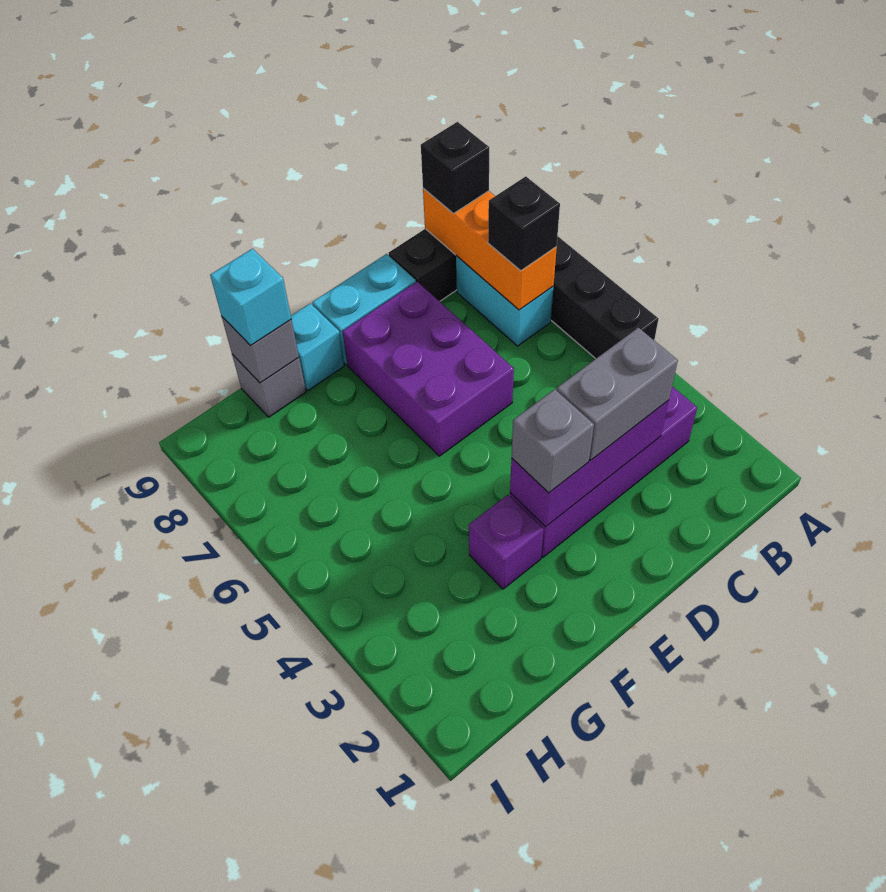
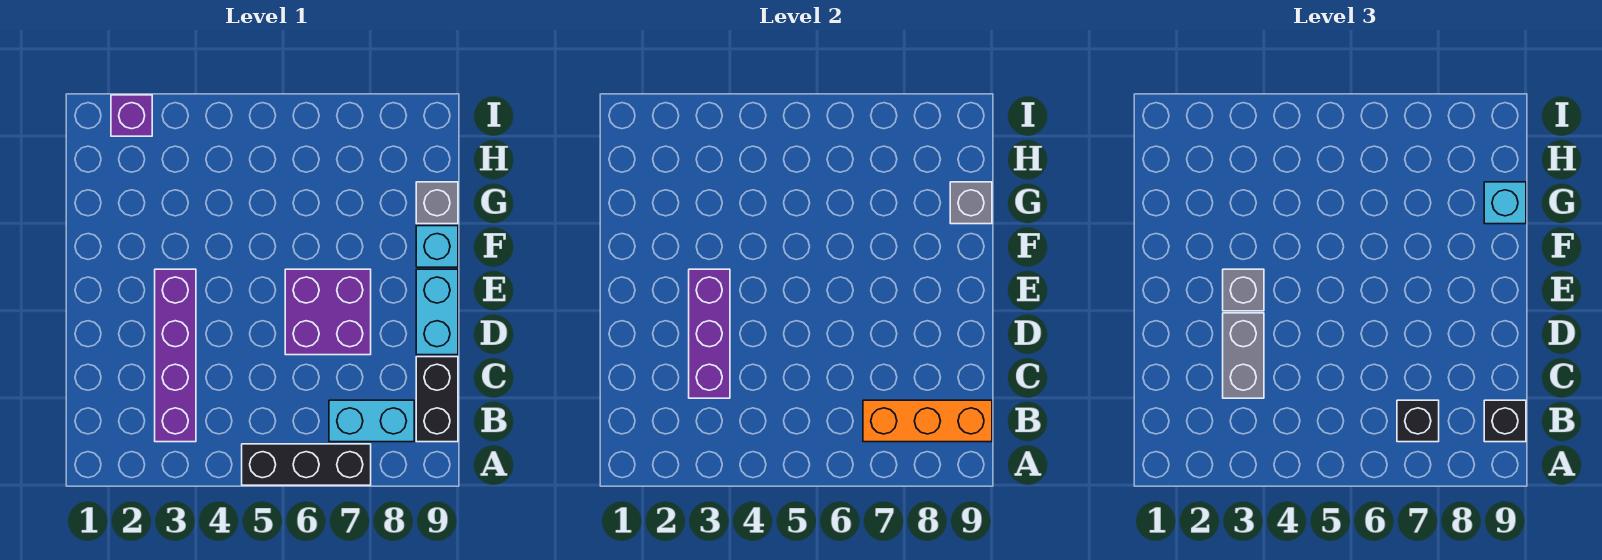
purple brick D6:E8 level 1 -> purple brick D6:E7 level 1
purple brick F3 level 1 -> purple brick I2 level 1

